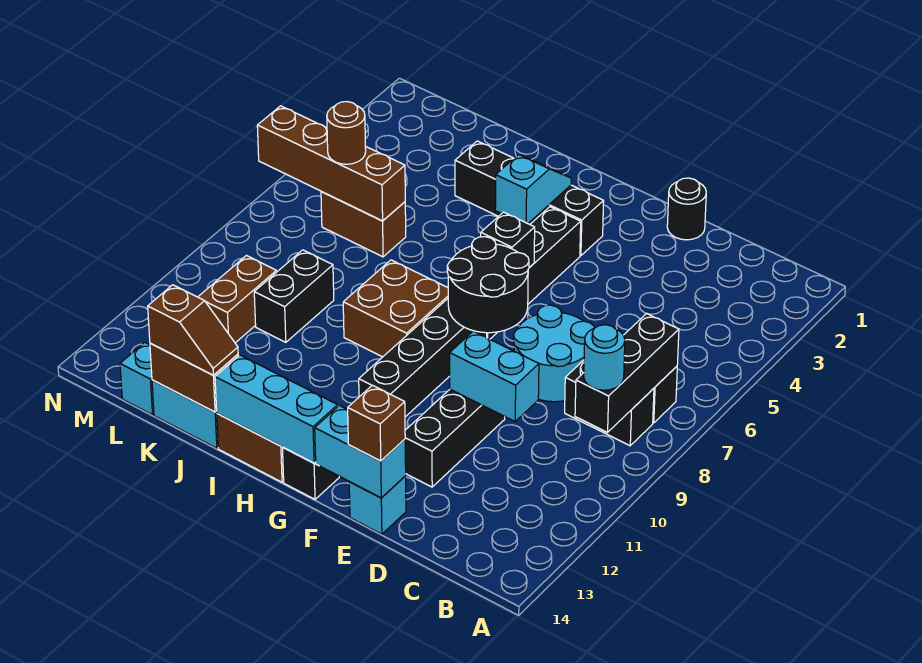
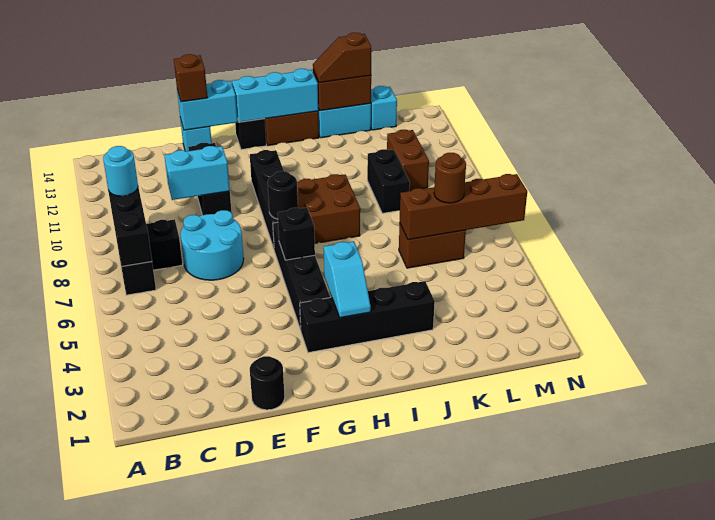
black round brick F7:G8 level 2 -> black round brick G8 level 2

